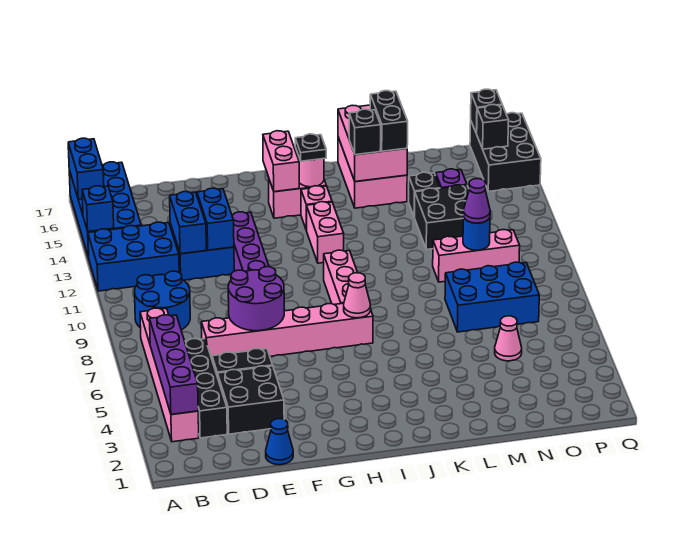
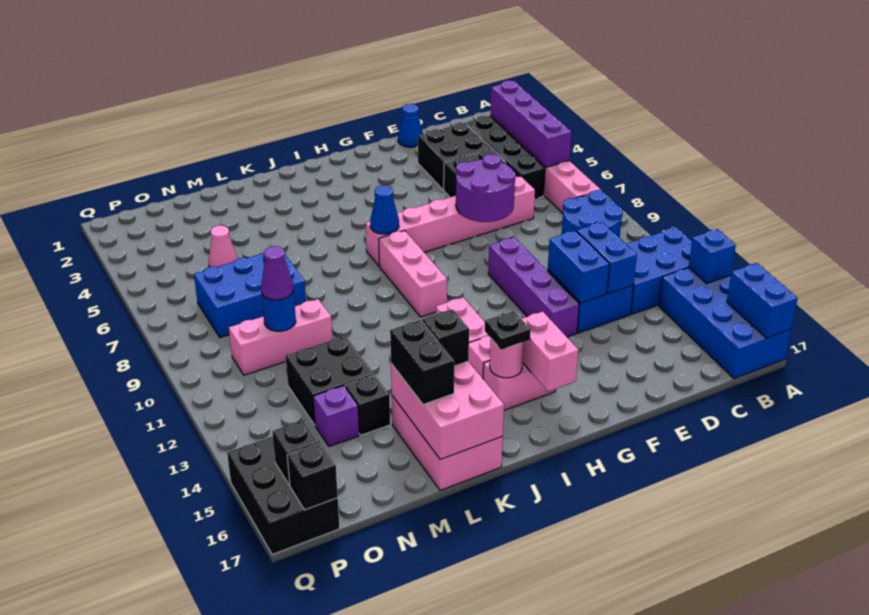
pink cone I7 level 2 -> blue cone I7 level 2

